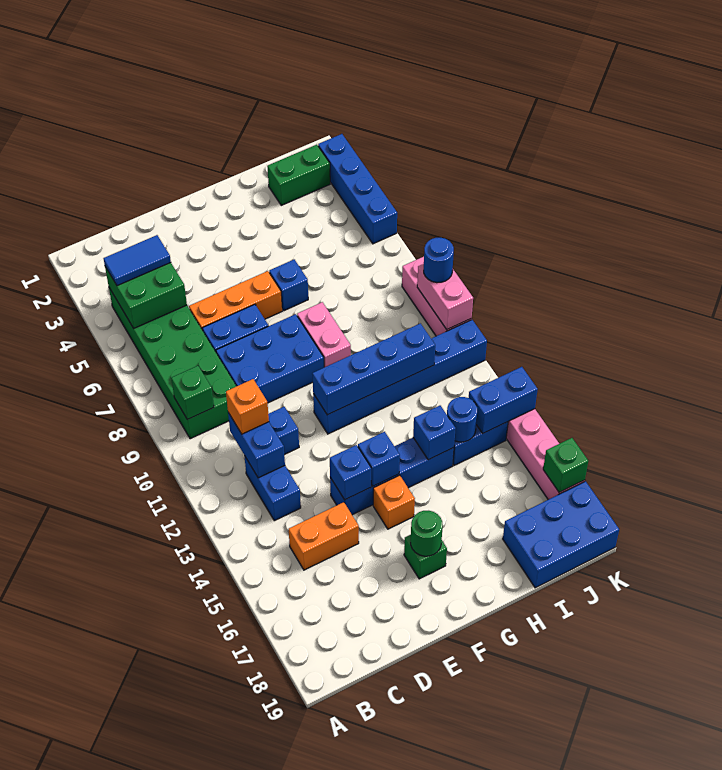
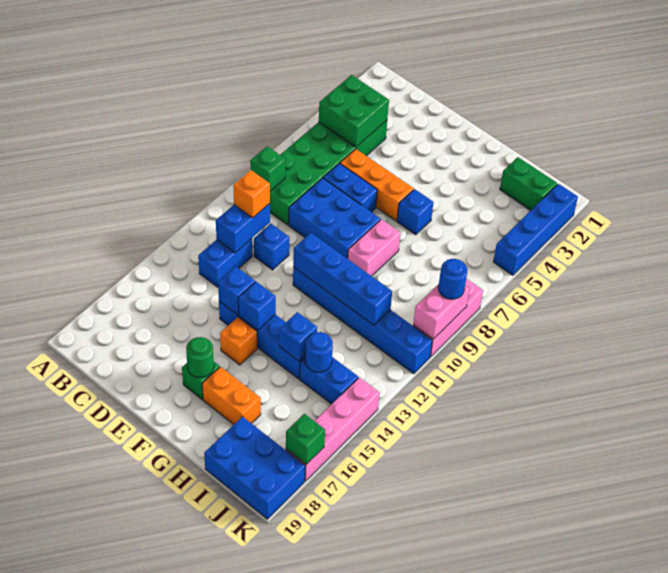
blue tile B4:C4 level 3 -> none
orange brick C15:D15 level 1 -> orange brick G17:H17 level 1
blue brick J14:K14 level 2 -> none

